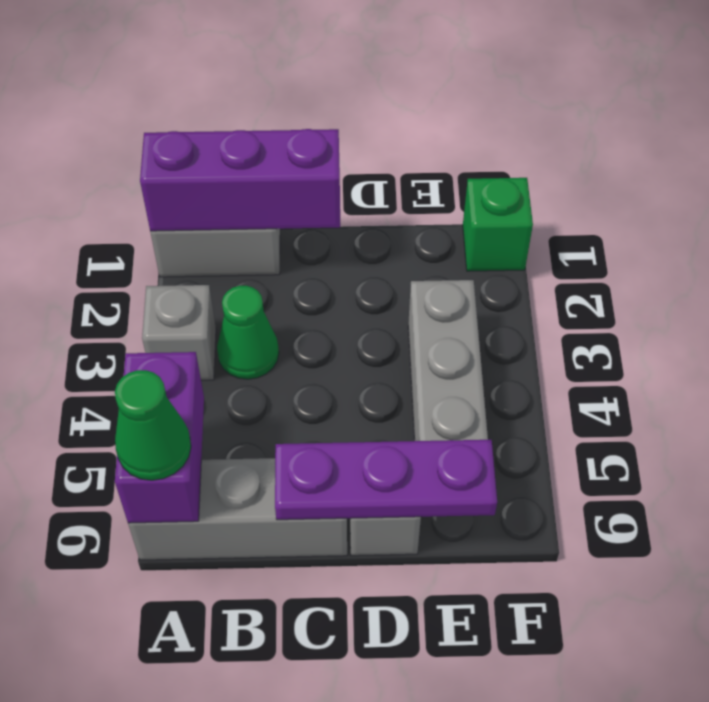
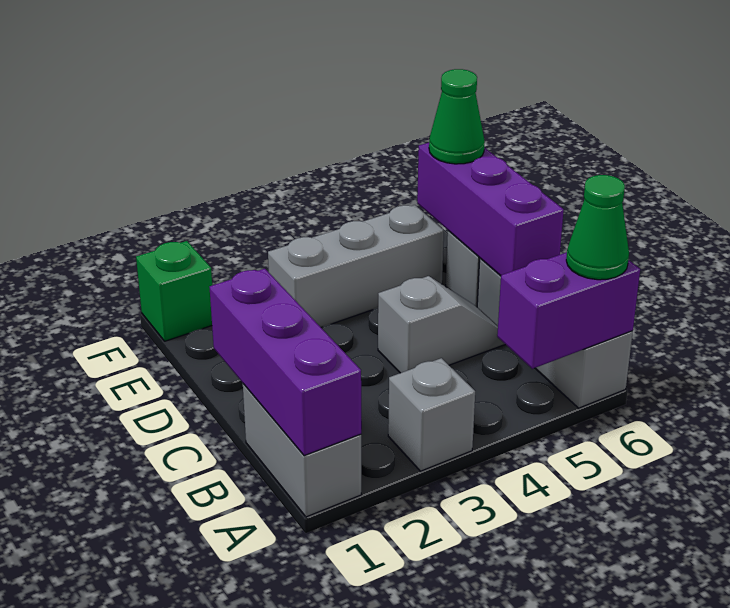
green cone B3 level 1 -> green cone E6 level 3
none -> grey slope C4:C5 level 1 top 4
purple plate C6:E6 level 2 -> purple brick C6:E6 level 2

